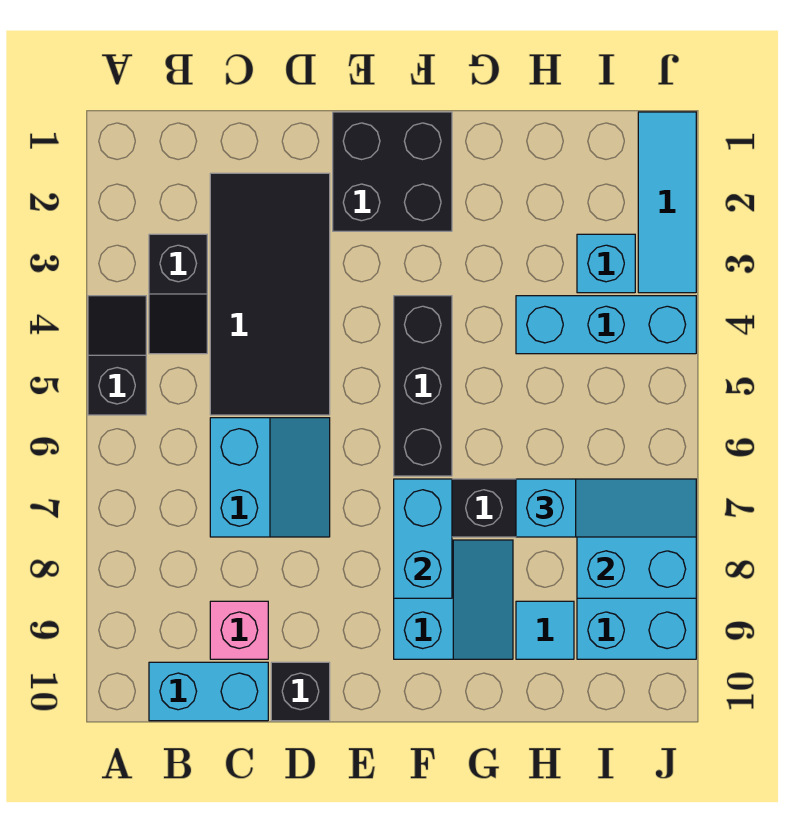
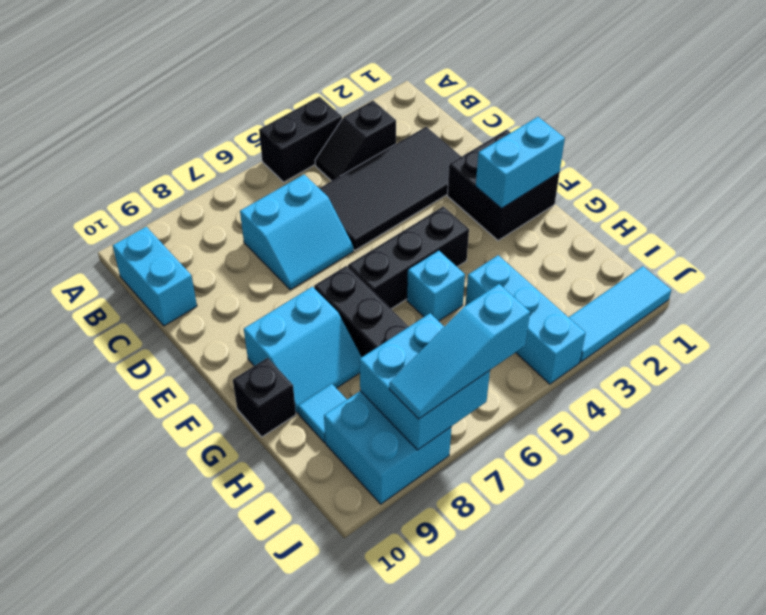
black slope A4:A5 level 1 top 5 -> black brick A4:A5 level 1
pink brick C9 level 1 -> none
black brick D10 level 1 -> black brick G10 level 1
cyan brick F7:F8 level 2 -> cyan brick F1:F2 level 2
cyan slope H7:J7 level 3 top H -> cyan slope J6:J8 level 3 top 6
cyan brick I3 level 1 -> cyan brick G5 level 1

